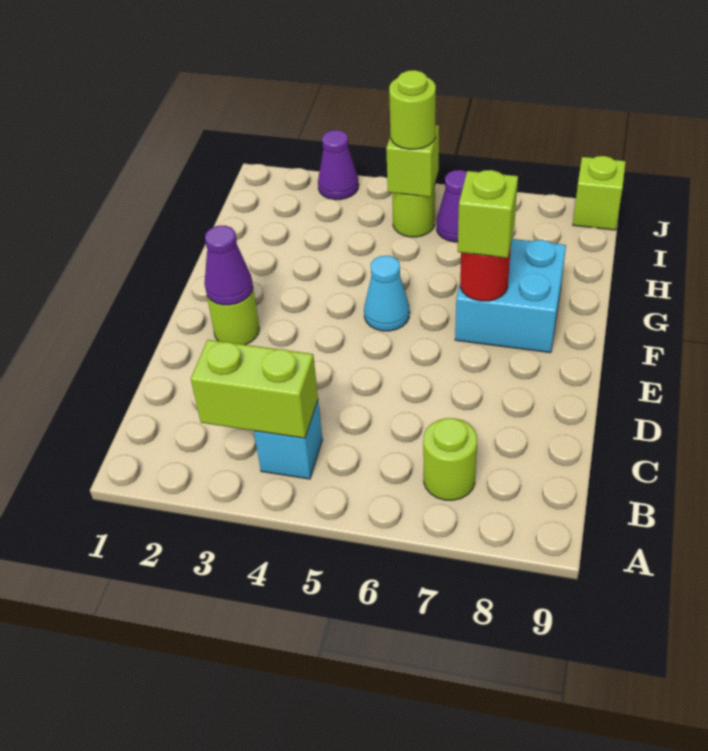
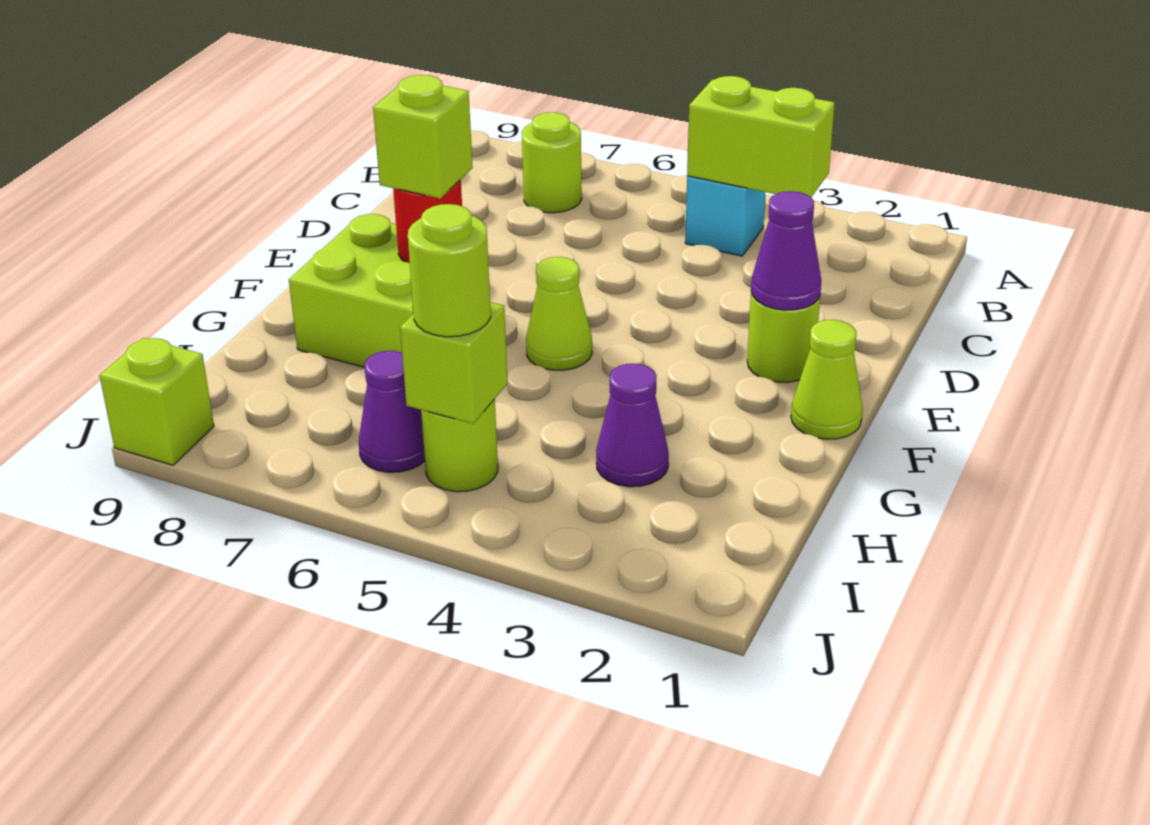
none -> lime cone F1 level 1
cyan cone F5 level 1 -> lime cone F5 level 1
cyan brick F7:G8 level 1 -> lime brick F7:G8 level 1
purple cone J3 level 1 -> purple cone H3 level 1

